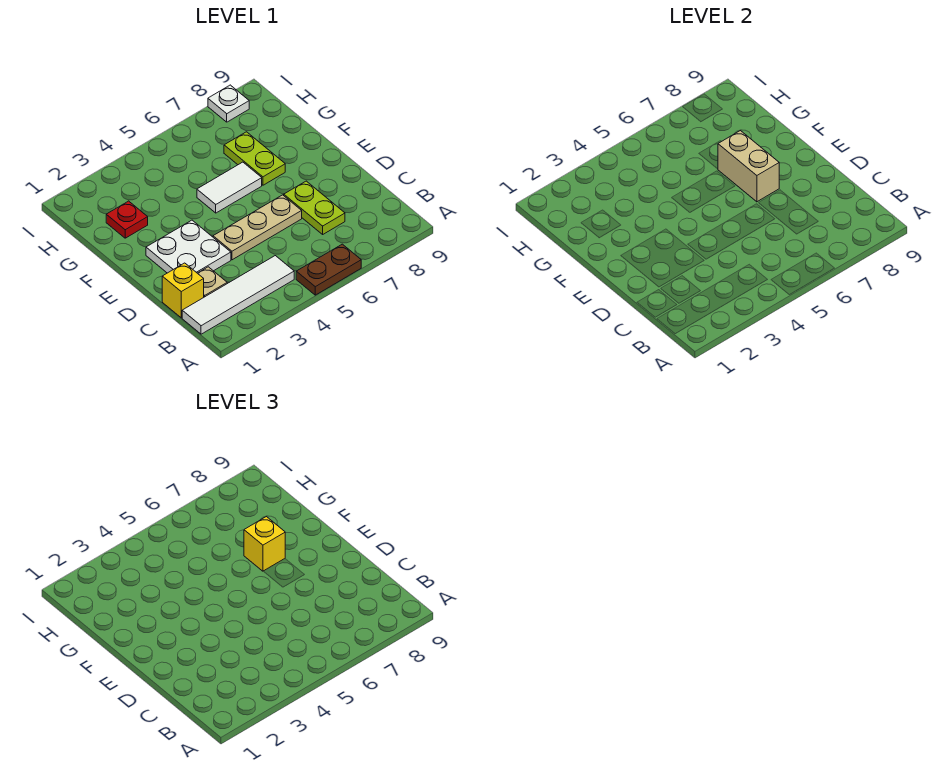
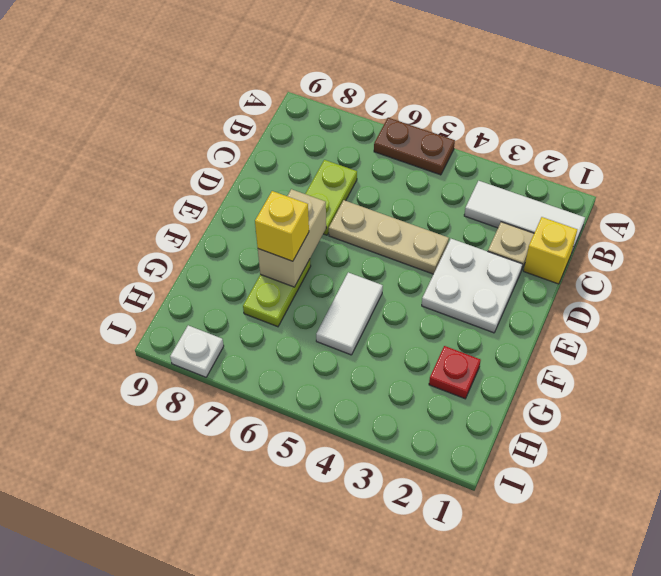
white tile B1:B4 level 1 -> white tile B1:B3 level 1
white tile F5:F6 level 1 -> white tile F5:G5 level 1

